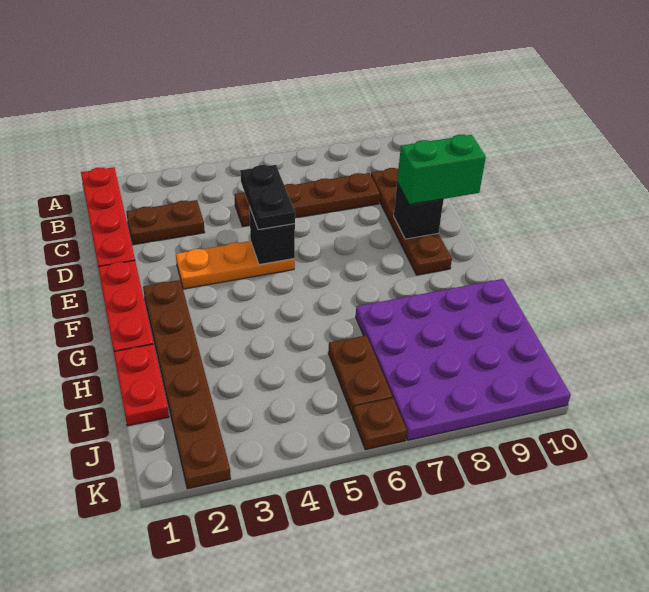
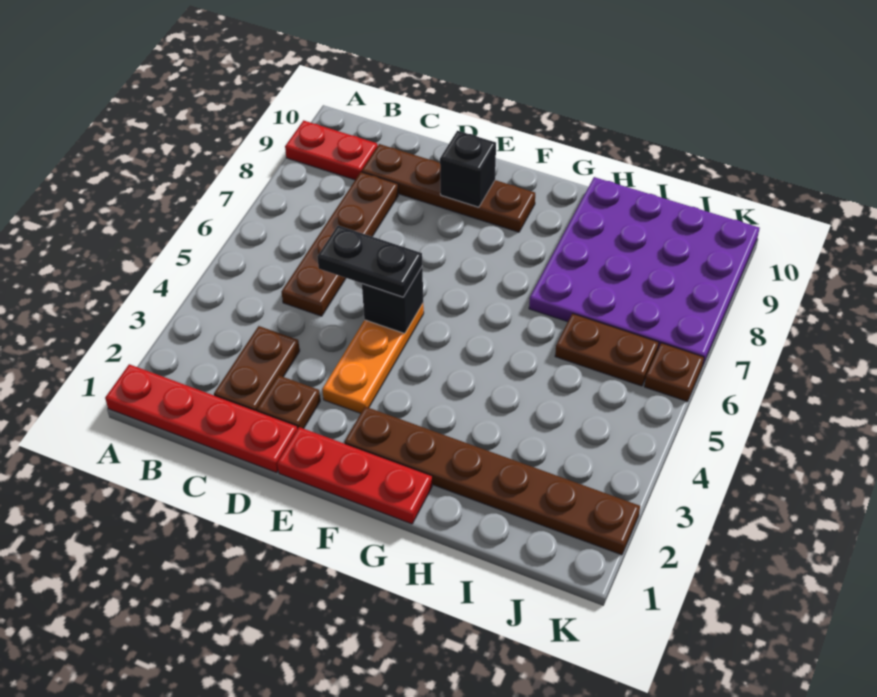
none -> brown plate D2 level 1
green brick E9:E10 level 3 -> none
red plate H1:I1 level 1 -> red plate A9:B9 level 1

